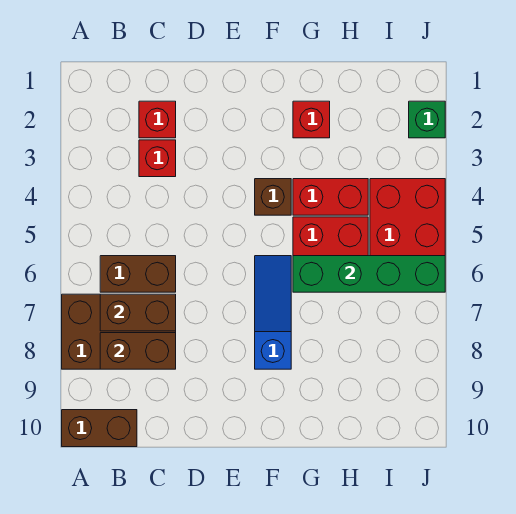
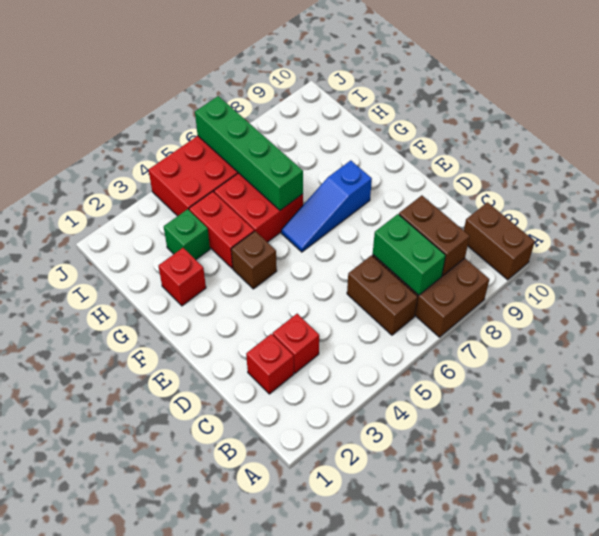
brown brick B7:C7 level 2 -> green brick B7:C7 level 2
green brick J2 level 1 -> green brick H3 level 1

